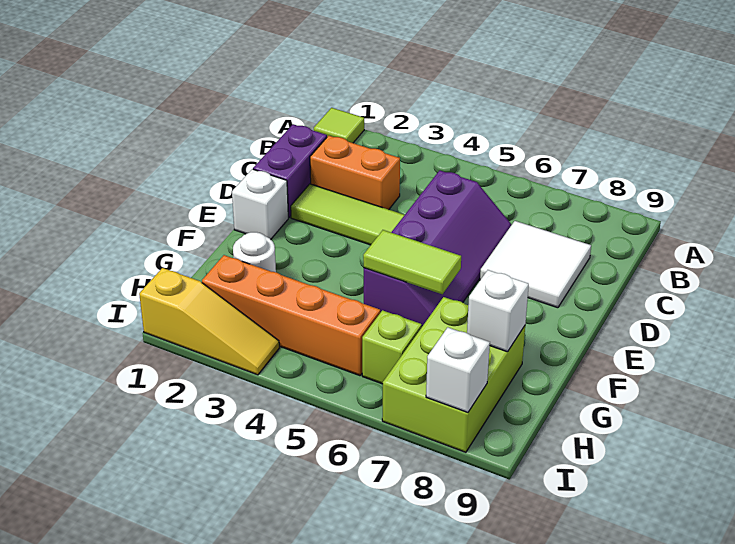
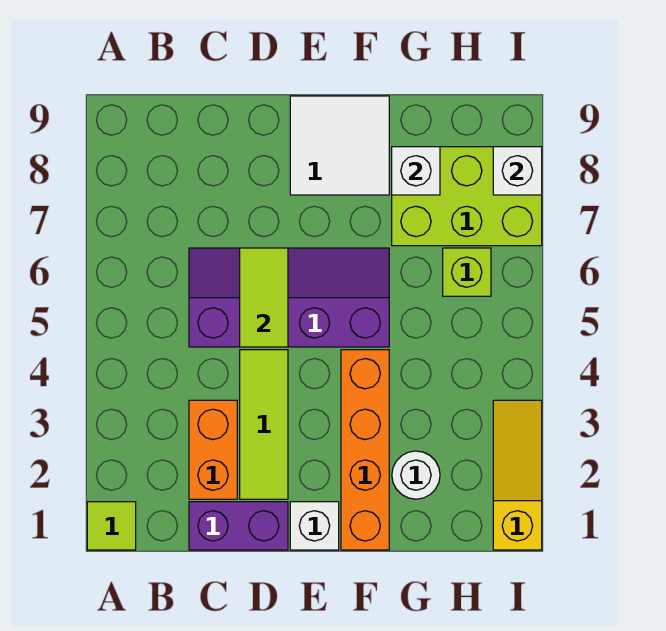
white tile C7:D8 level 1 -> white tile E8:F9 level 1
lime tile F5:F6 level 2 -> lime tile D5:D6 level 2
orange brick H2:H5 level 1 -> orange brick F1:F4 level 1

